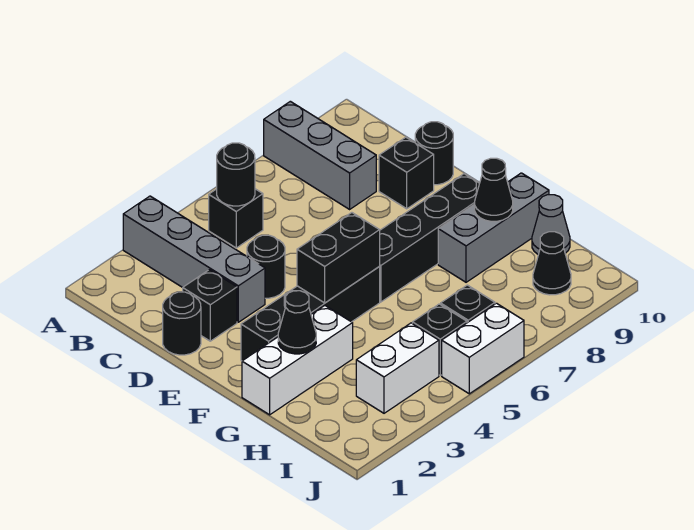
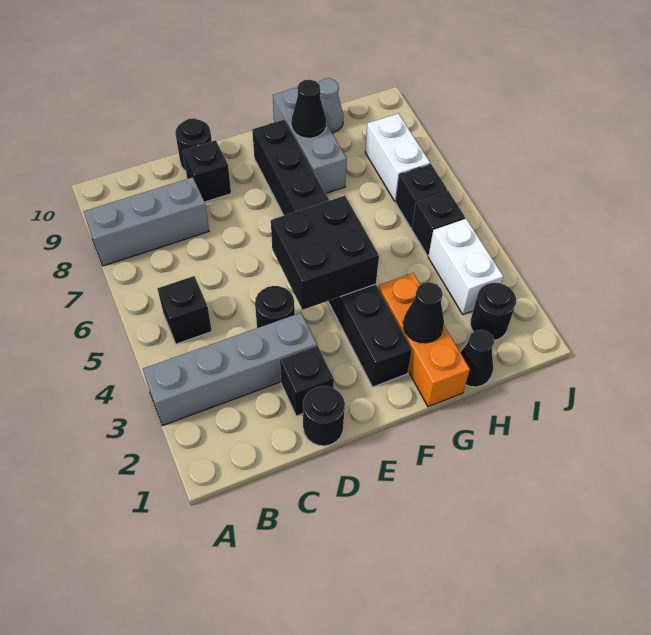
black round brick B5 level 2 -> black round brick I2 level 1
black brick F4:F5 level 2 -> black brick E4:F5 level 2
white brick G1:G3 level 1 -> orange brick G1:G3 level 1
black cone I9 level 1 -> black cone H1 level 1
white brick J5:J6 level 1 -> white brick I7:I8 level 1

